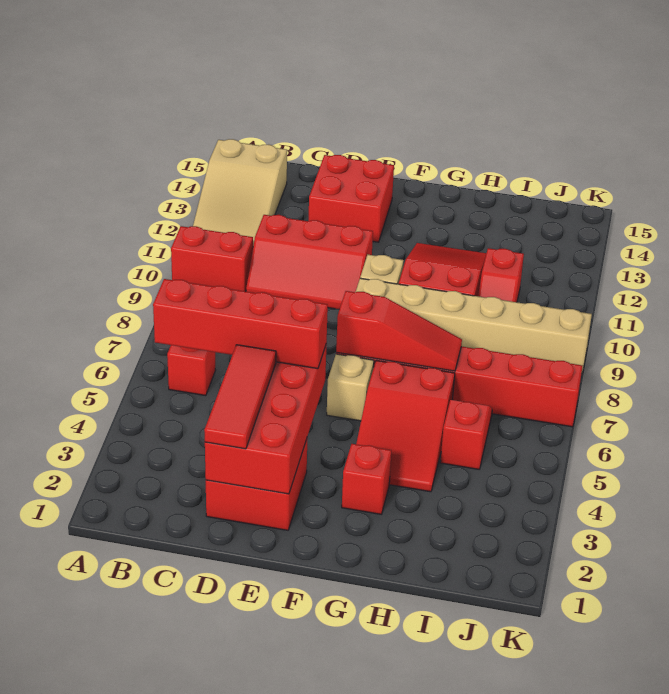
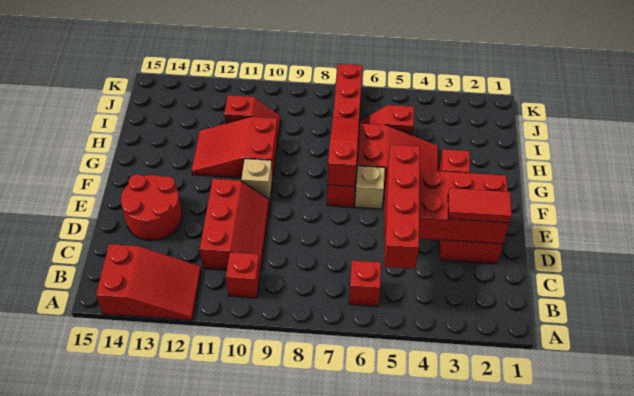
red brick A10:B10 level 1 -> red brick B10 level 1
tan slope A12:B14 level 1 top 14 -> red slope A12:B14 level 1 top 14
red tile D2:D4 level 3 -> red tile D2:D3 level 3
red brick D13:E14 level 1 -> red round brick D13:E14 level 1
tan brick F9:K9 level 1 -> none

